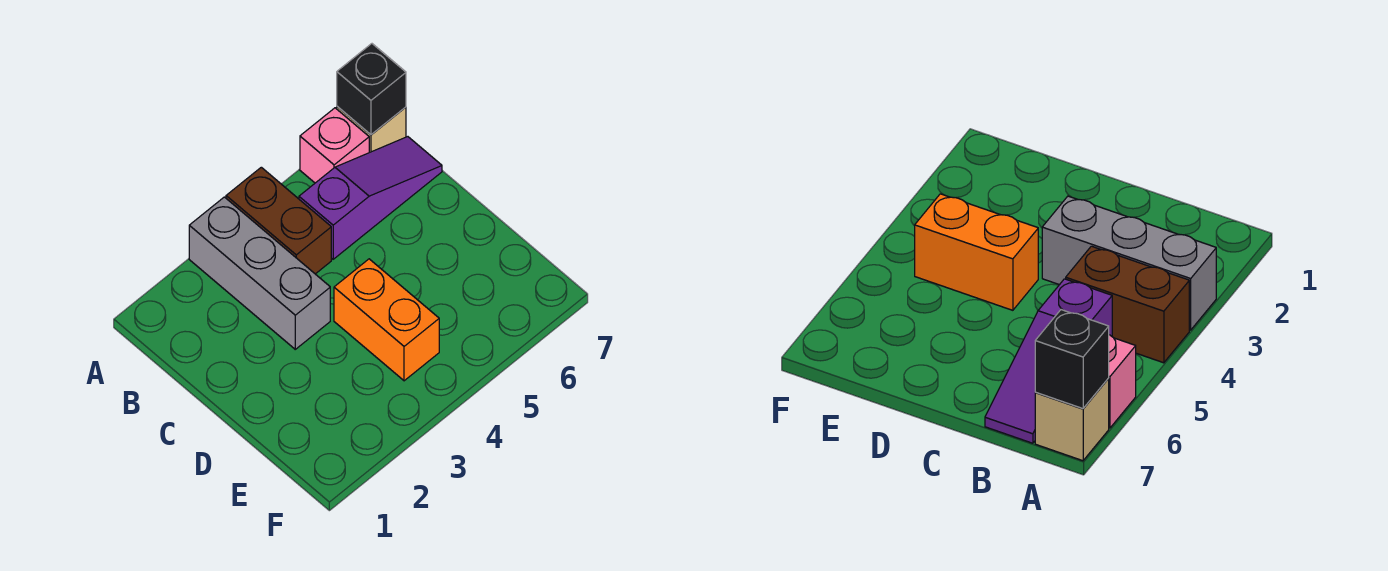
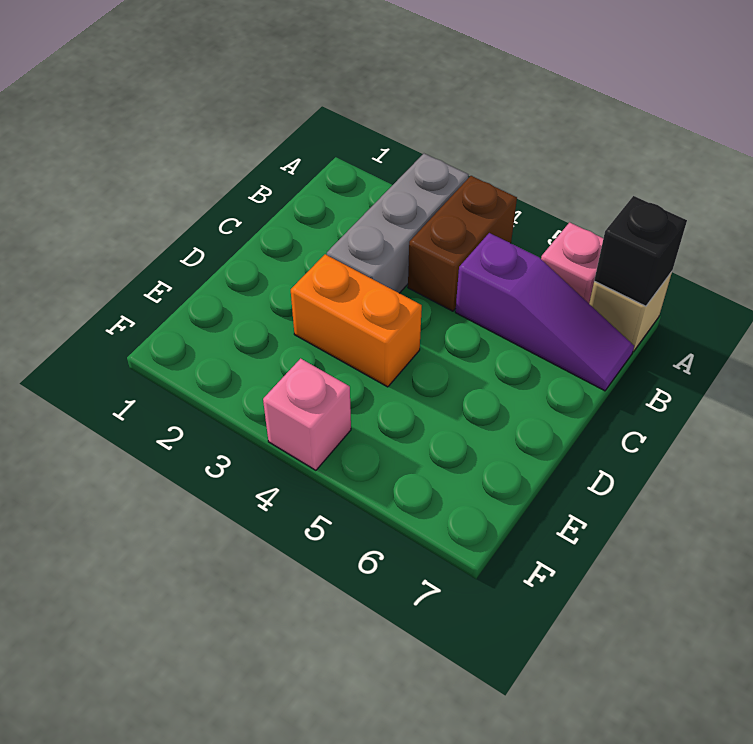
orange brick D4:E4 level 1 -> orange brick D3:D4 level 1
none -> pink brick F4 level 1

